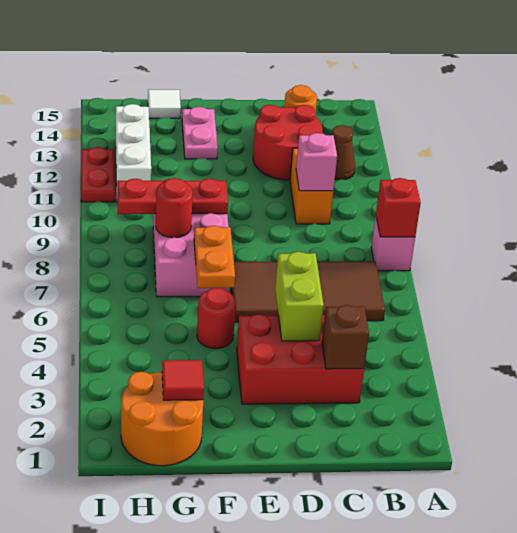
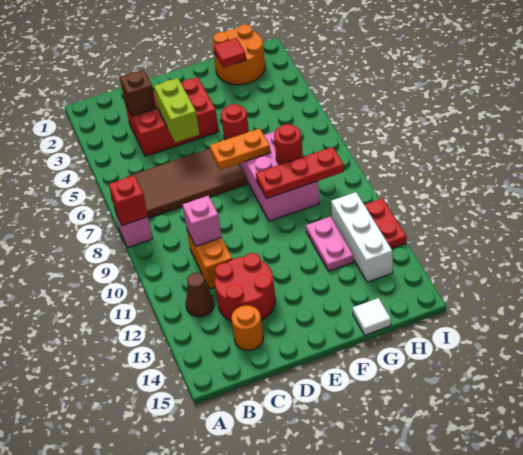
orange plate F6:F7 level 2 -> orange plate E7:F7 level 2
pink plate F13:F14 level 1 -> pink plate G11:G12 level 1

